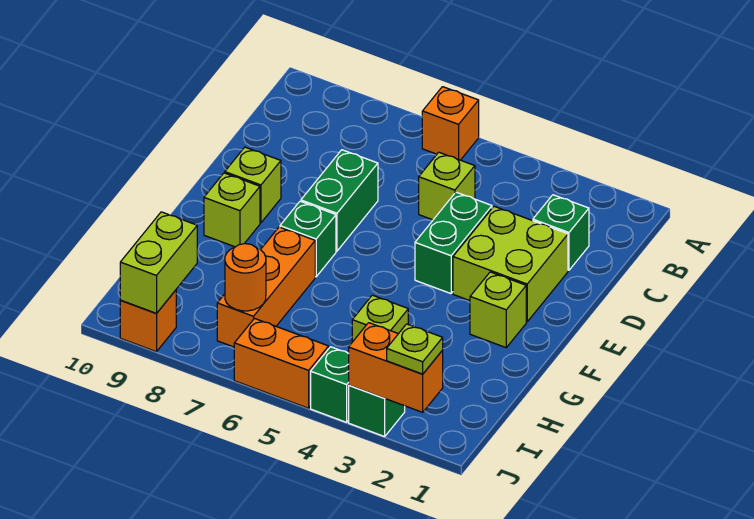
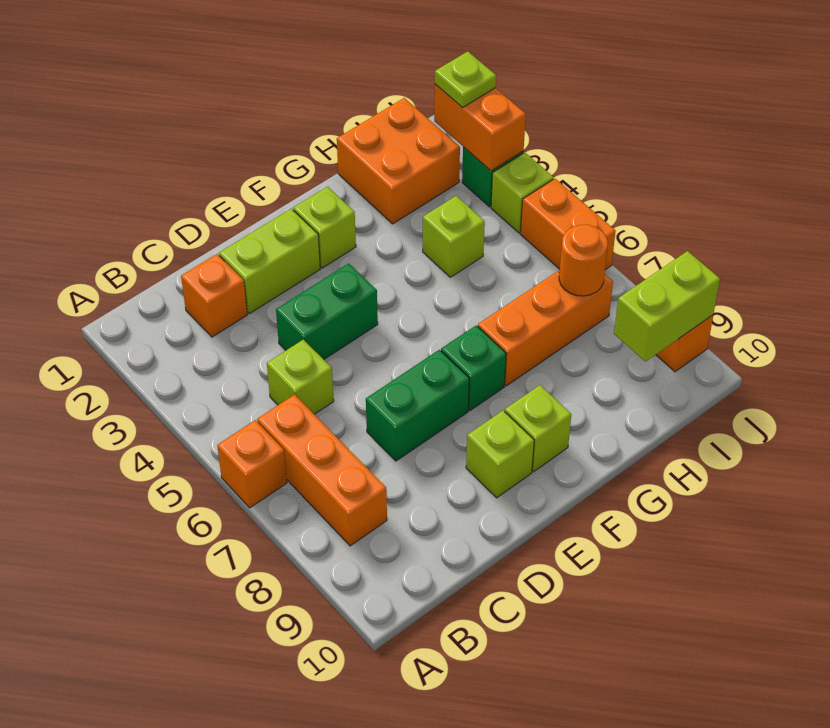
none -> orange brick B6:B8 level 1
green brick C2 level 1 -> orange brick C2 level 1
lime brick D2:E3 level 1 -> lime brick D2:E2 level 1
none -> orange brick H1:I2 level 1
green brick J4 level 1 -> lime brick J4 level 1

